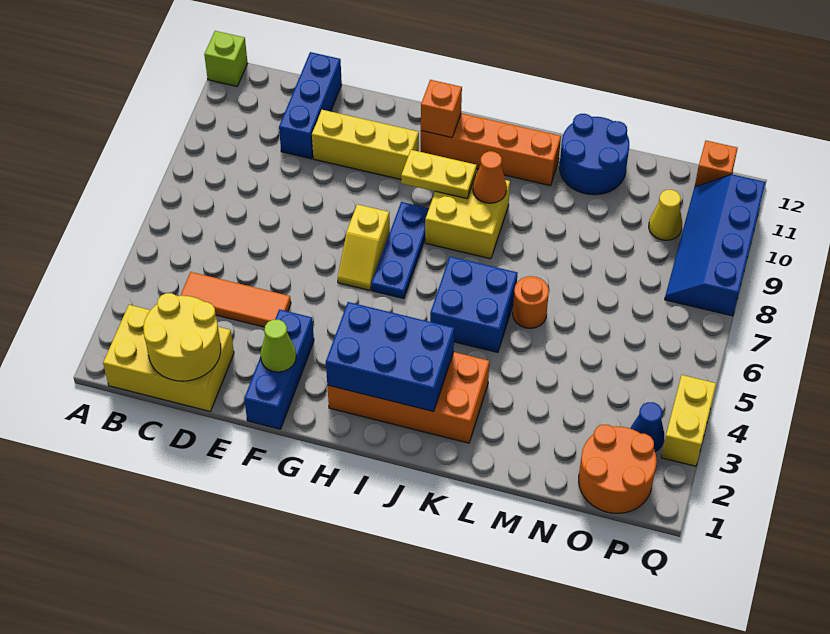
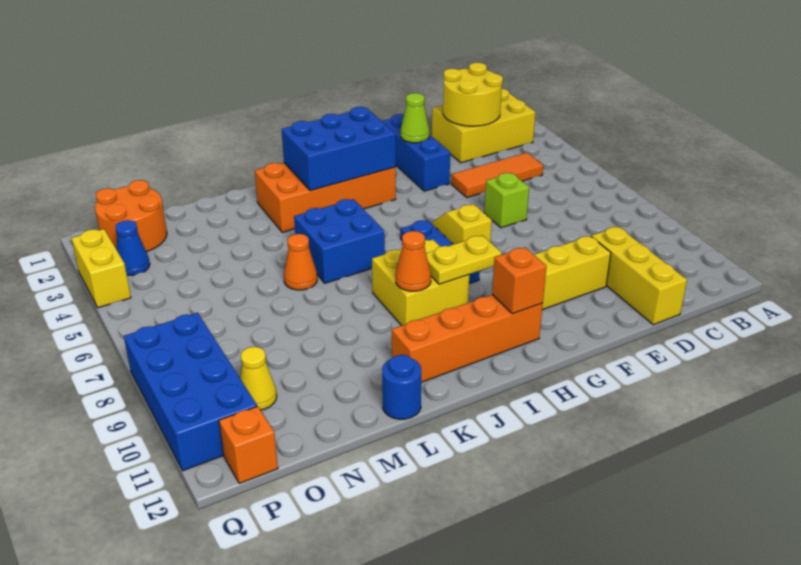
lime brick A12 level 1 -> lime brick E6 level 1
blue brick D10:D12 level 1 -> yellow brick D10:D12 level 1
orange round brick L6 level 1 -> orange cone L6 level 1
blue round brick L11:M12 level 1 -> blue round brick L12 level 1
blue slope P8:Q11 level 1 top Q -> blue brick P8:Q11 level 1

